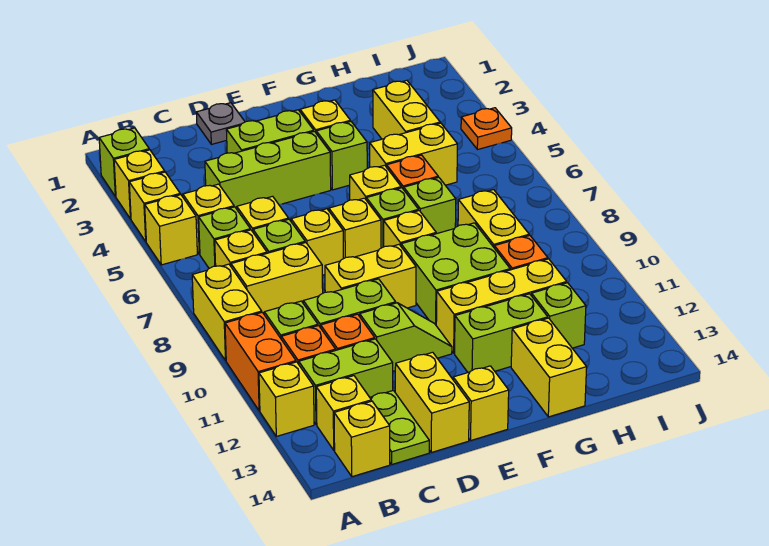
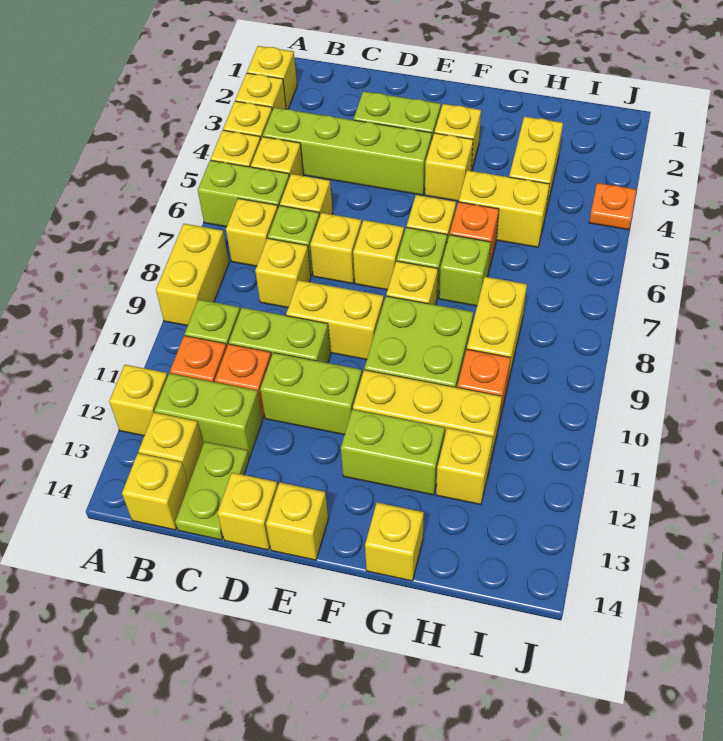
lime brick A2 level 1 -> yellow brick A2 level 1
orange brick A10:A11 level 1 -> none
lime brick B6 level 1 -> lime brick A6:B6 level 1
yellow brick B8:C8 level 1 -> yellow brick C8 level 1
lime brick C4:E4 level 1 -> lime brick B4:E4 level 1
grey plate D1 level 1 -> none
lime slope D11:E11 level 1 top D -> lime brick D11:E11 level 1
yellow brick D13:D14 level 1 -> yellow brick D14 level 1
lime brick F4 level 1 -> yellow brick F4 level 1
yellow brick G13:G14 level 1 -> yellow brick G14 level 1
lime brick H12 level 1 -> yellow brick H12 level 1

